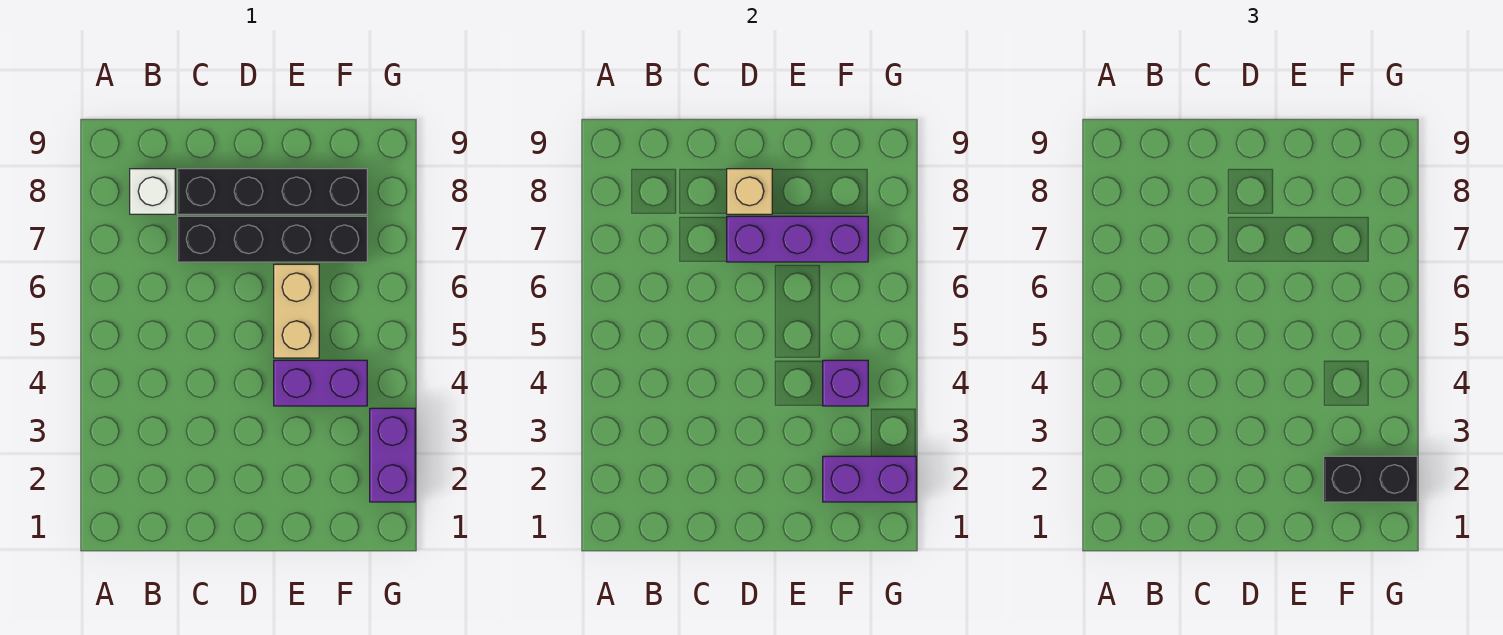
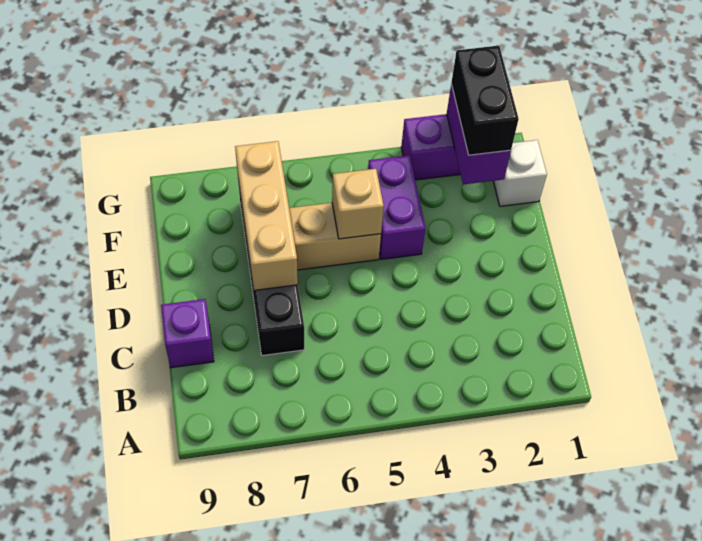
white brick B8 level 1 -> white brick F1 level 1
black brick C8:F8 level 1 -> none
purple brick D7:F7 level 2 -> tan brick D7:F7 level 2
tan brick D8 level 2 -> tan brick E5 level 2
purple brick F4 level 2 -> purple brick C9 level 1

